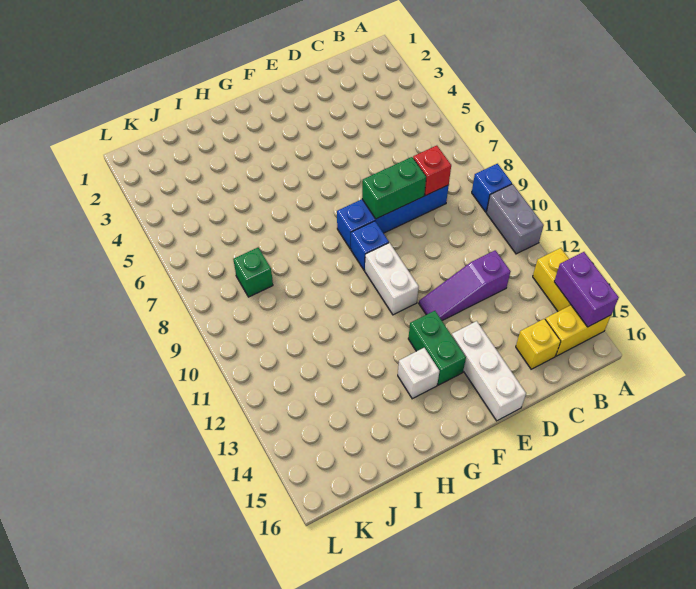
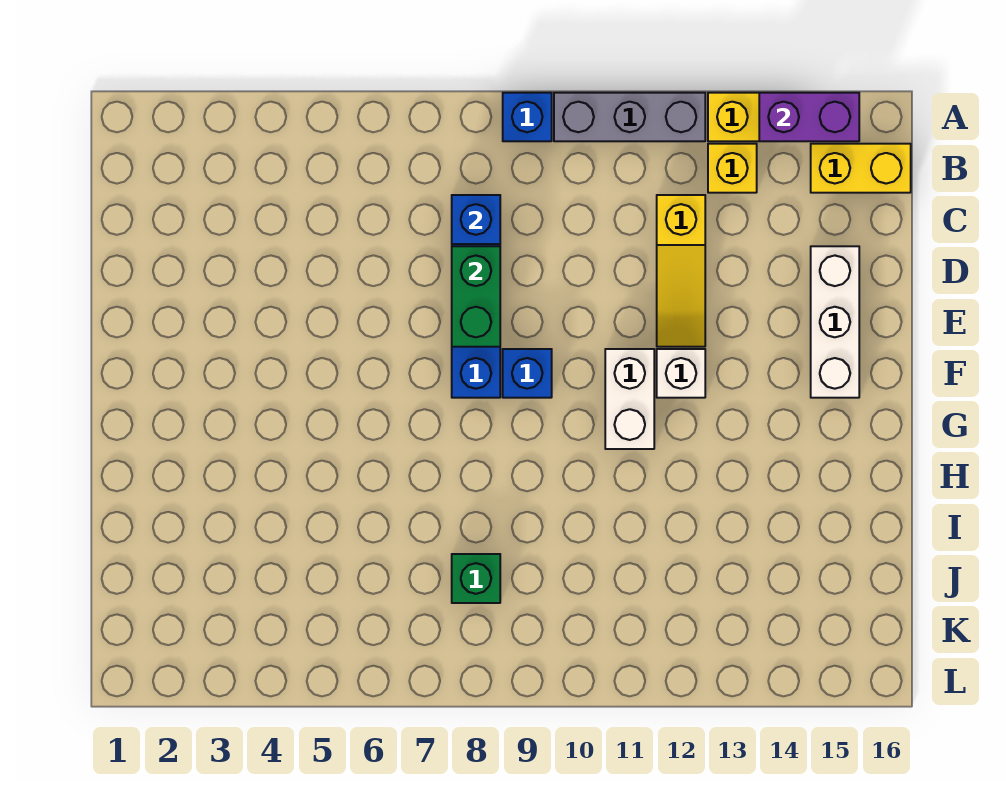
grey brick A10:A11 level 1 -> grey brick A10:A12 level 1
yellow brick A15:B15 level 1 -> yellow brick B15:B16 level 1
red brick C8 level 2 -> blue brick C8 level 2
purple slope C12:E12 level 1 top C -> yellow slope C12:E12 level 1 top C
yellow brick C15 level 1 -> yellow brick B13 level 1
white brick E14:E16 level 1 -> white brick D15:F15 level 1
white brick F10:F11 level 1 -> white brick F11:G11 level 1
green brick F13:F14 level 1 -> none
white brick G14 level 1 -> white brick F12 level 1

